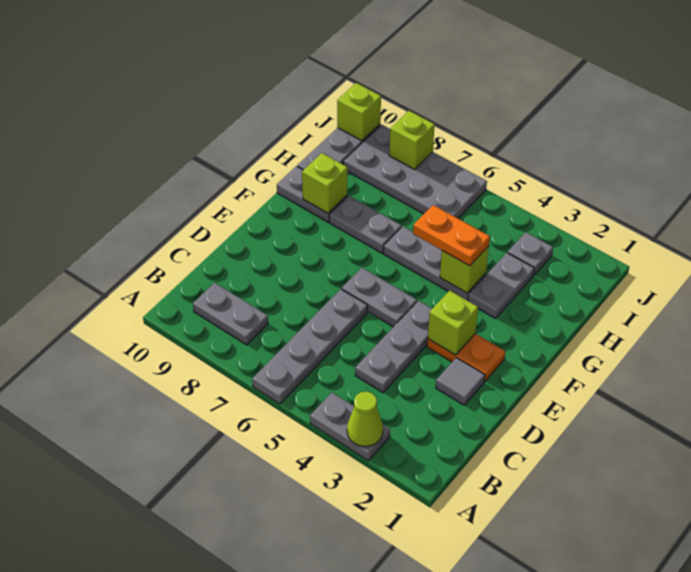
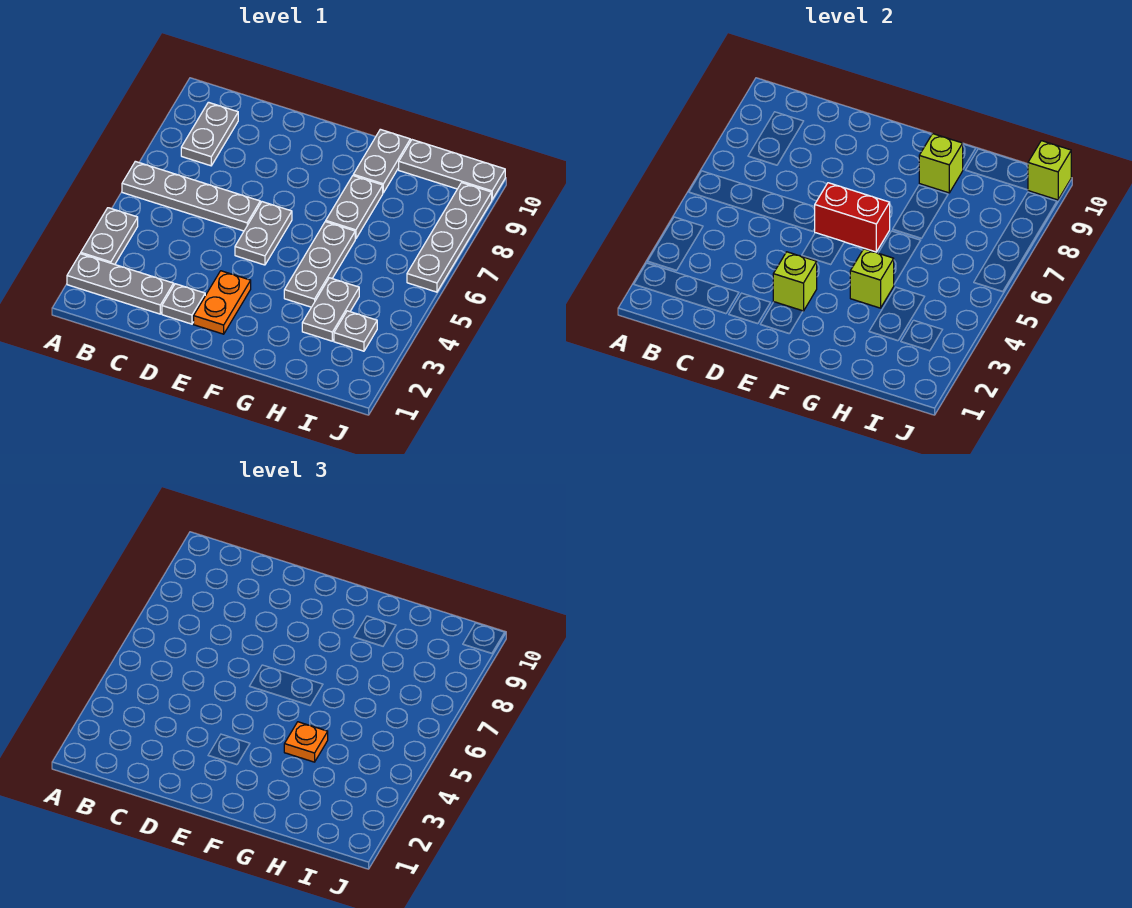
lime cone A3 level 2 -> none
grey plate C4:E4 level 1 -> grey plate A2:C2 level 1
grey tile D2 level 1 -> grey plate D2 level 1
none -> red brick E6:F6 level 2
grey plate G3:H3 level 1 -> grey plate H3:H4 level 1
orange plate G4:G5 level 3 -> orange plate G4 level 3
grey plate I6:J9 level 1 -> grey plate J6:J9 level 1
lime brick J8 level 2 -> none

